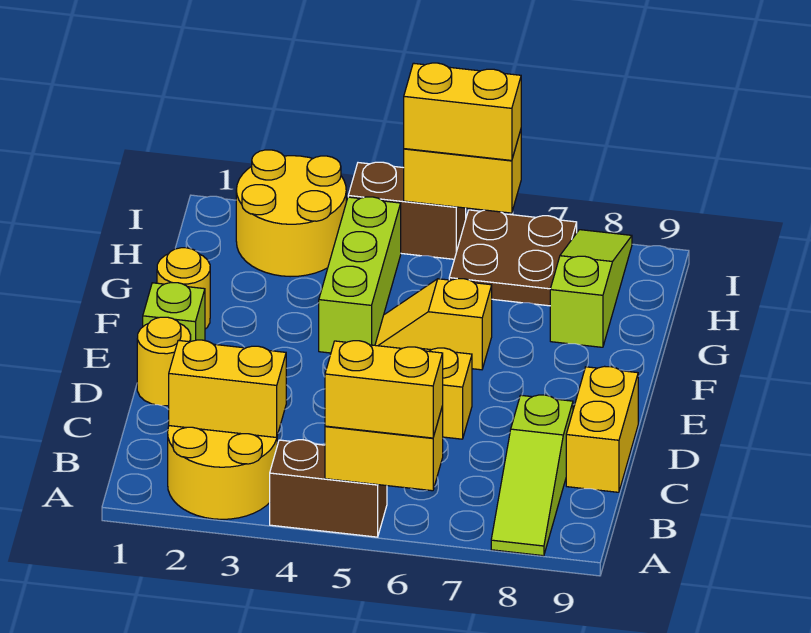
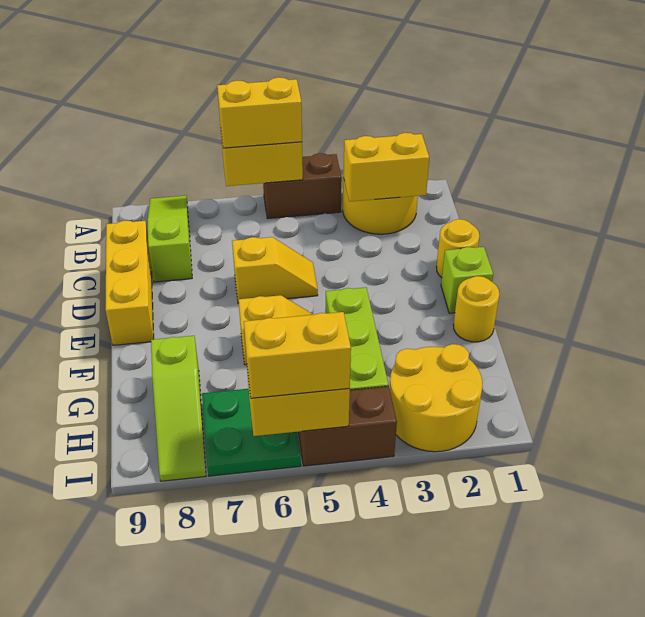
yellow brick C9:D9 level 1 -> yellow brick C9:E9 level 1
brown plate H6:I7 level 1 -> green plate H6:I7 level 1

